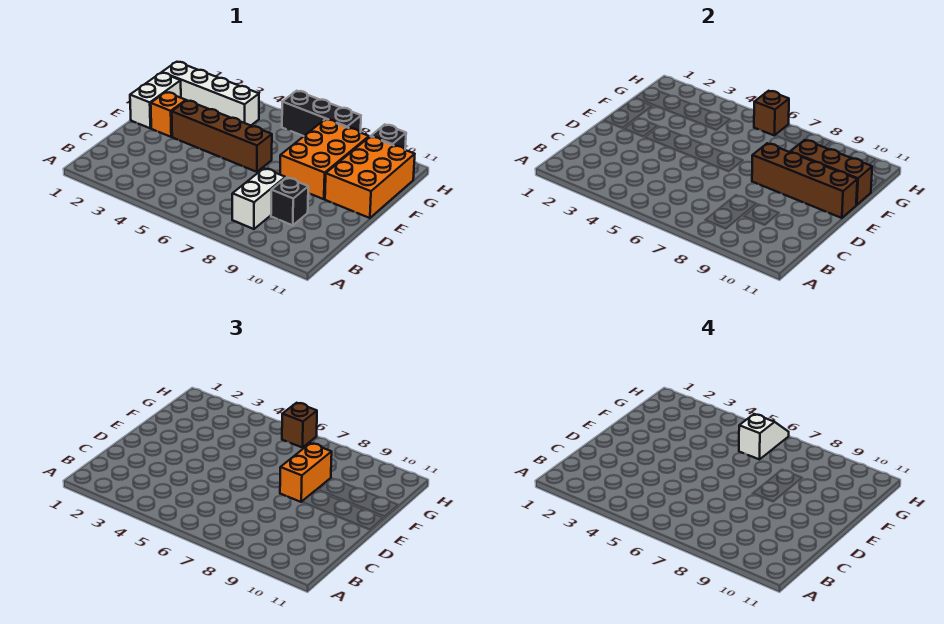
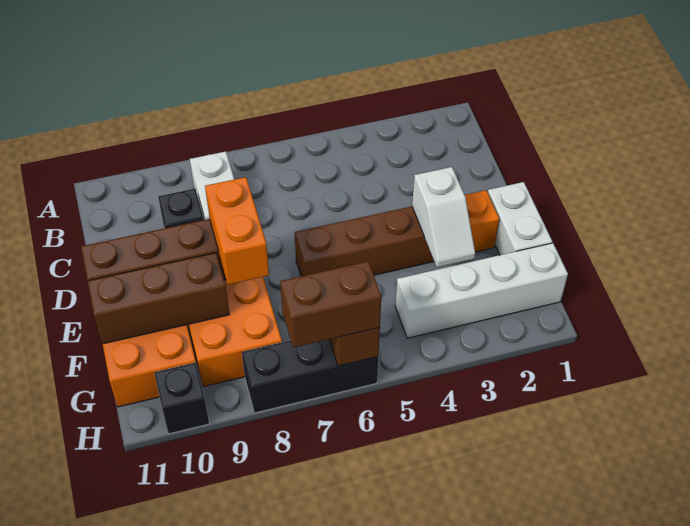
white slope G6:H6 level 4 top G -> white slope E3:F3 level 2 top E
brown brick H6 level 3 -> brown brick H6:H7 level 3

